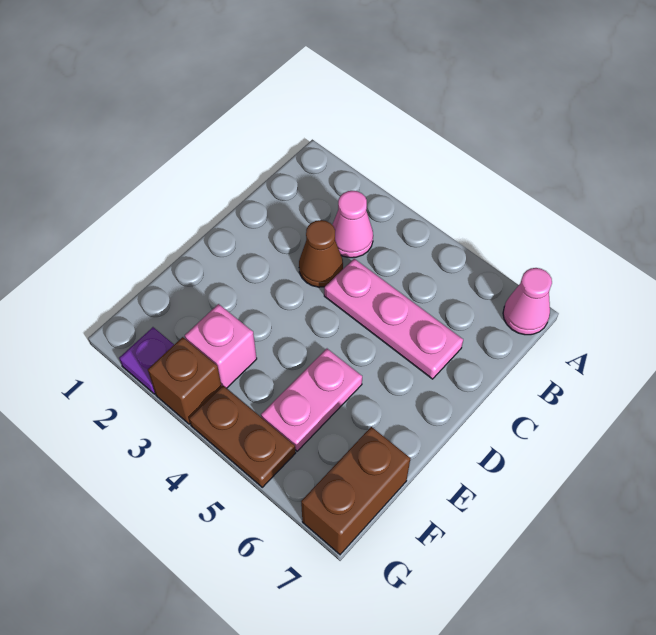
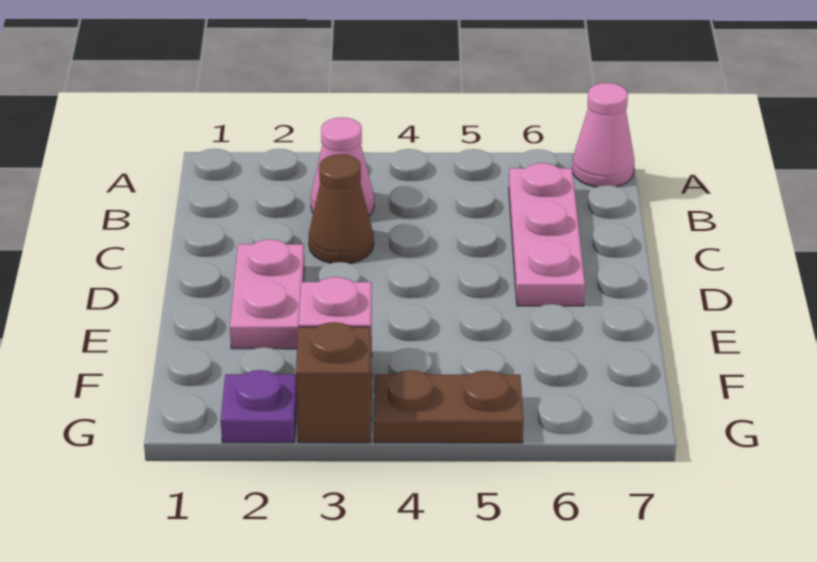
pink plate C4:C6 level 1 -> pink plate B6:D6 level 1
pink plate E5:F5 level 1 -> pink plate D2:E2 level 1
brown brick F7:G7 level 1 -> none

